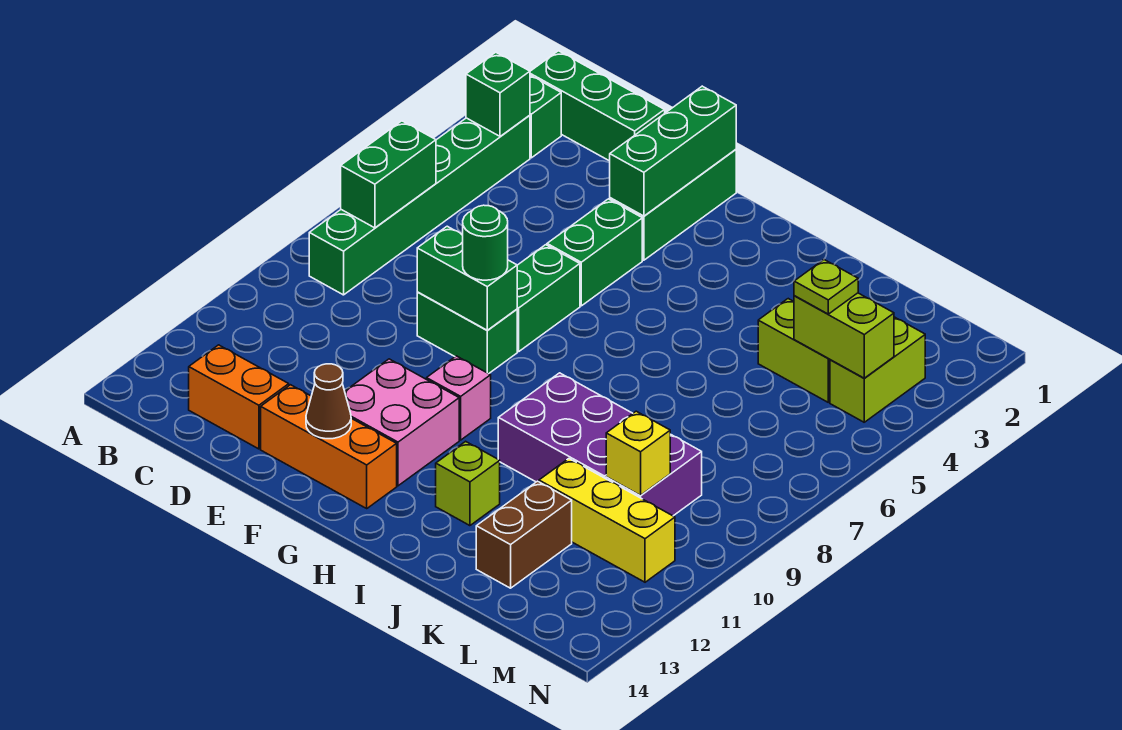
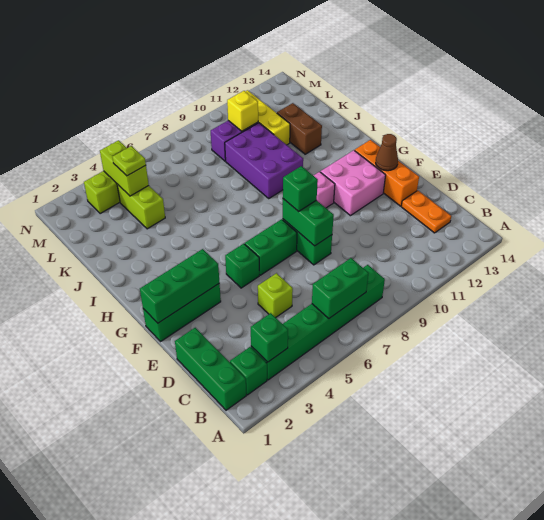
orange brick C13:D13 level 1 -> orange plate C13:D13 level 1
green brick F4:F5 level 1 -> green brick F5 level 1
green round brick F8 level 3 -> green brick F8 level 3
lime brick I12 level 1 -> lime brick D5 level 1
brown brick K12:K13 level 1 -> brown brick J12:K12 level 1

